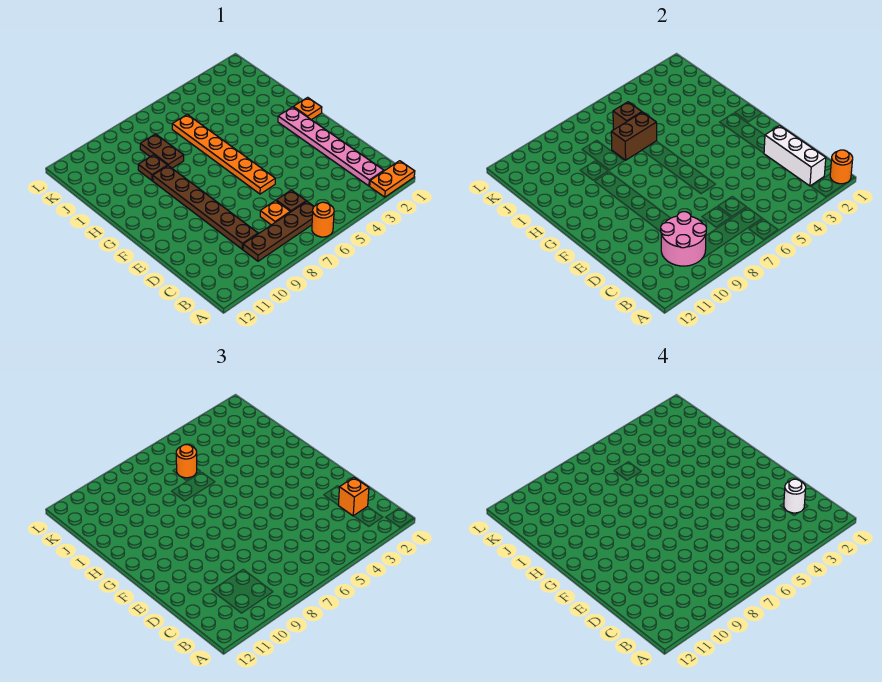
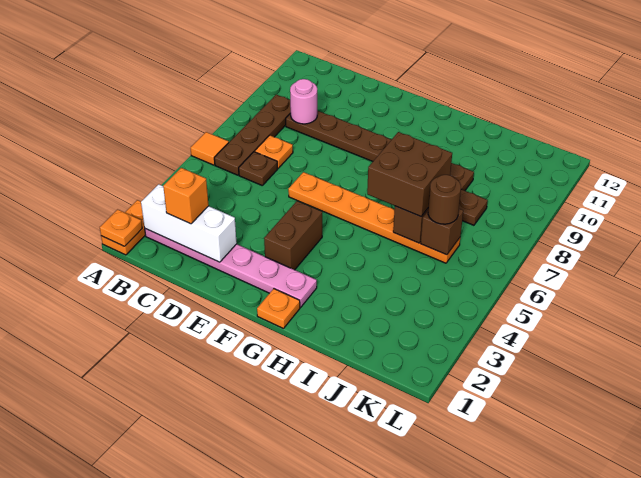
orange round brick A1 level 2 -> orange plate A1 level 2
orange round brick A6 level 1 -> orange tile A6 level 1
pink round brick B9:C10 level 2 -> pink round brick C9 level 2
white round brick C2 level 4 -> none
none -> brown brick F3:F4 level 1
none -> brown brick H6:I7 level 3
orange round brick J6 level 3 -> brown round brick J6 level 3

